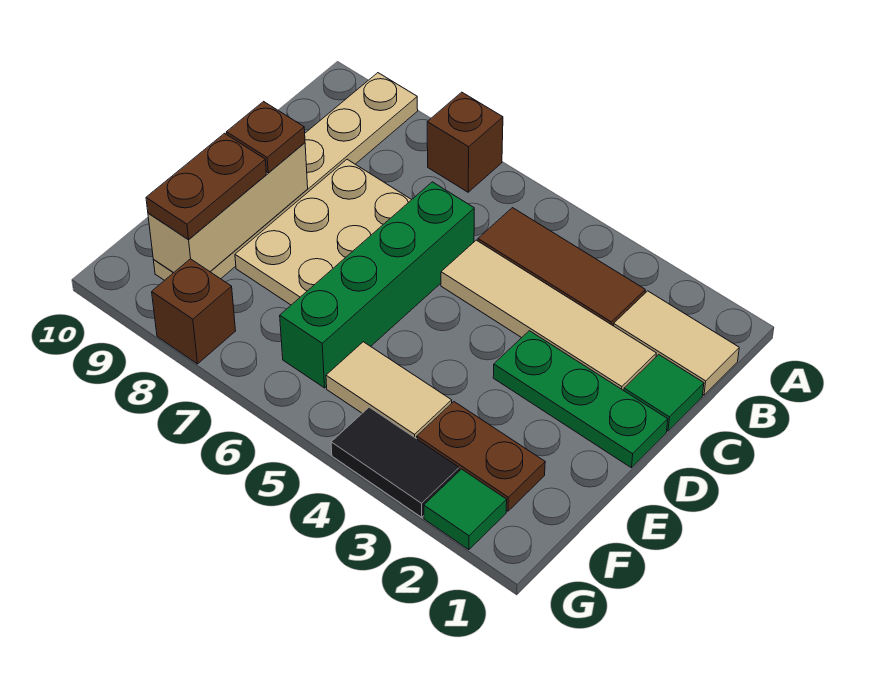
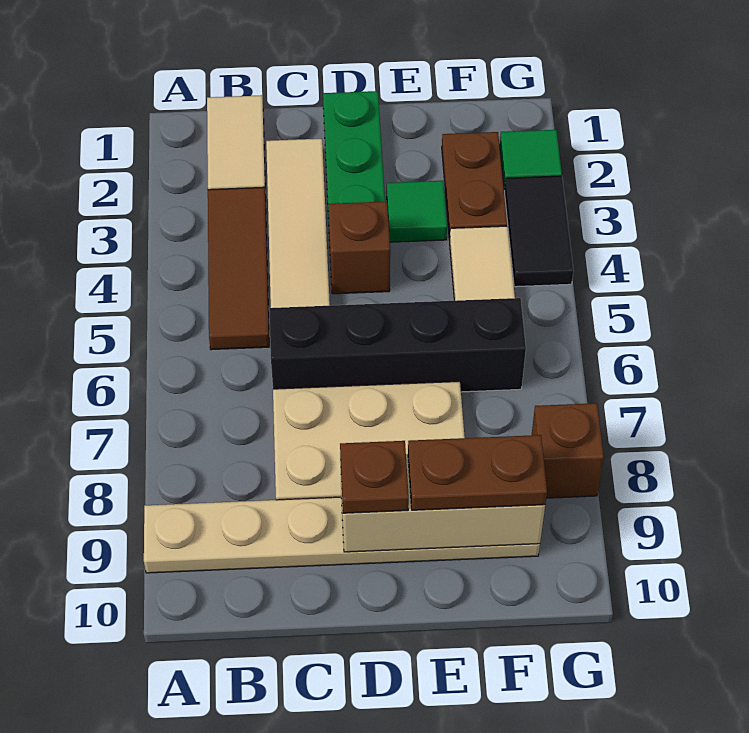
brown brick A7 level 1 -> brown brick D4 level 1
green tile C1 level 1 -> green tile E3 level 1
green brick C6:F6 level 1 -> black brick C6:F6 level 1

